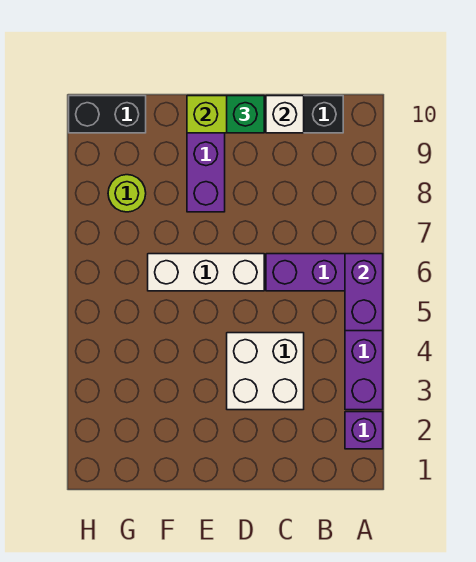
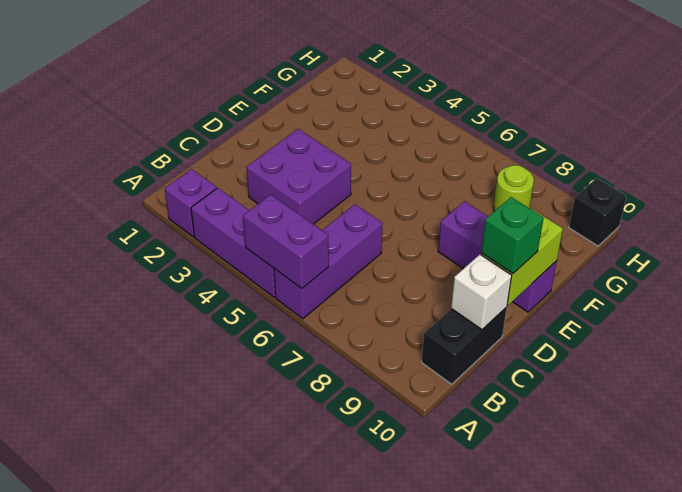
white brick C3:D4 level 1 -> purple brick C3:D4 level 1
white brick D6:F6 level 1 -> none
black brick G10:H10 level 1 -> black brick H10 level 1

